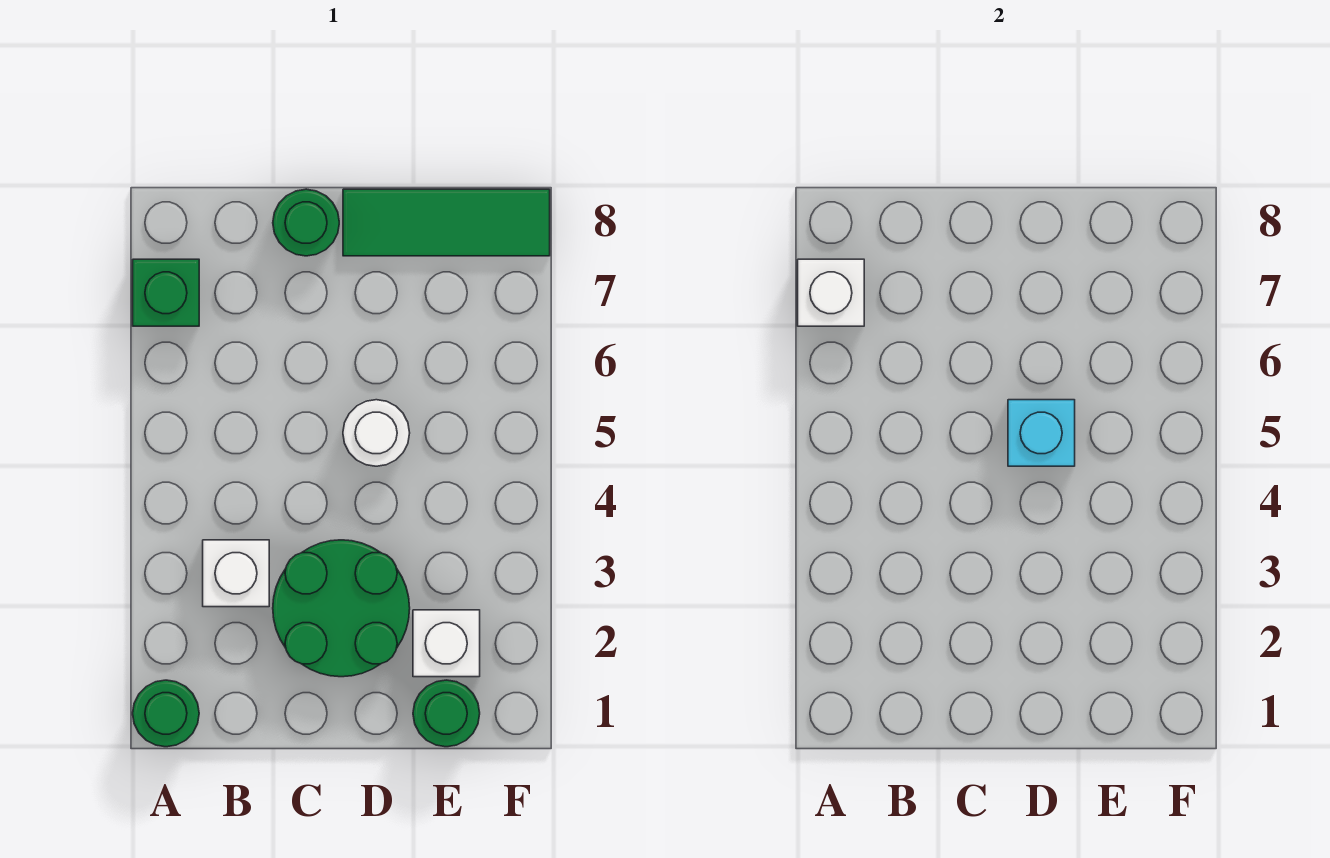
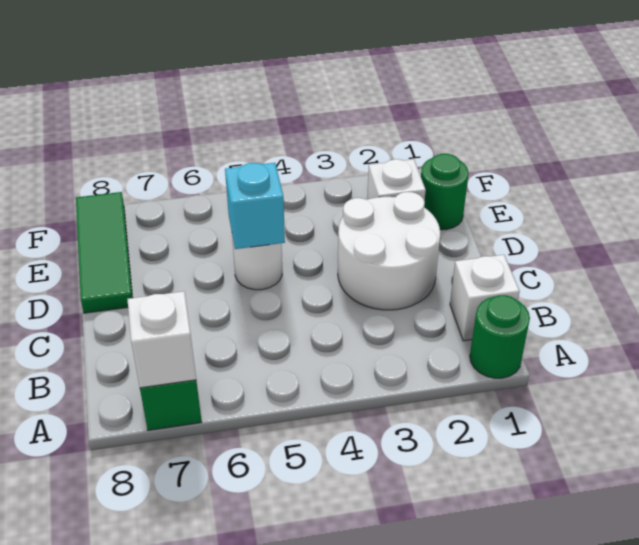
white brick B3 level 1 -> white brick B1 level 1
green round brick C2:D3 level 1 -> white round brick C2:D3 level 1
green round brick C8 level 1 -> none

